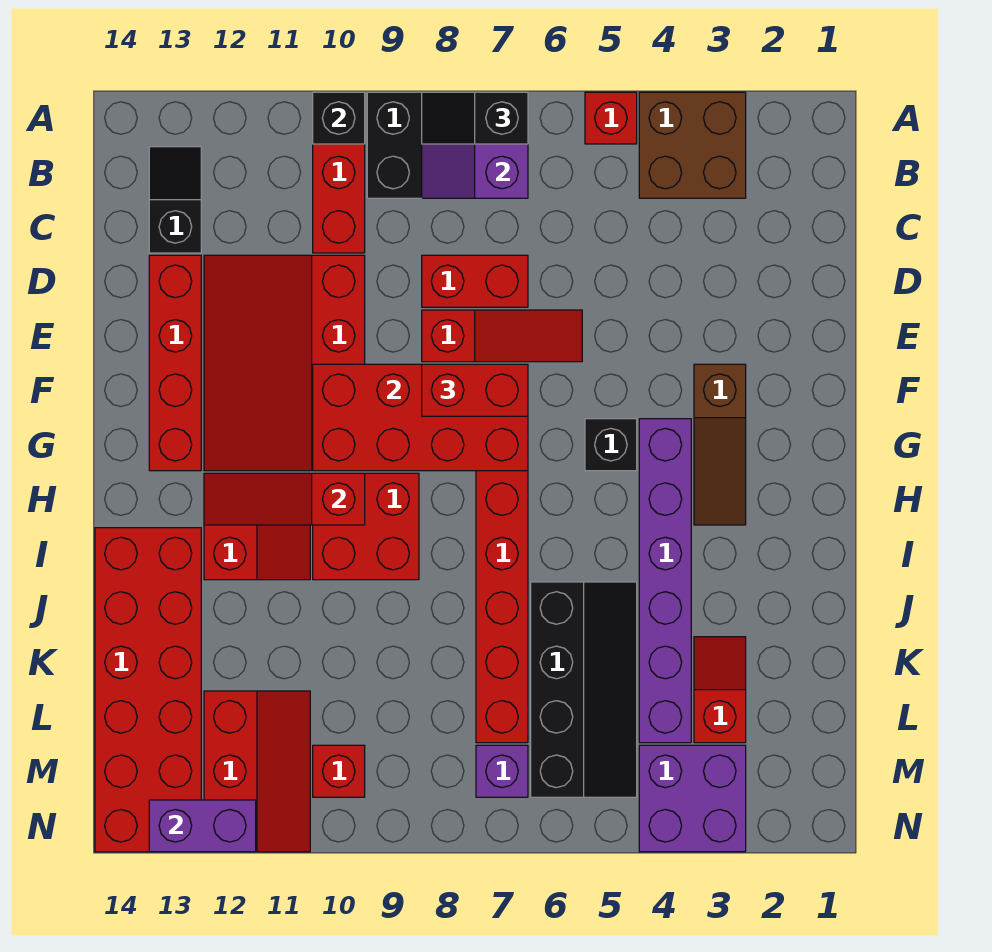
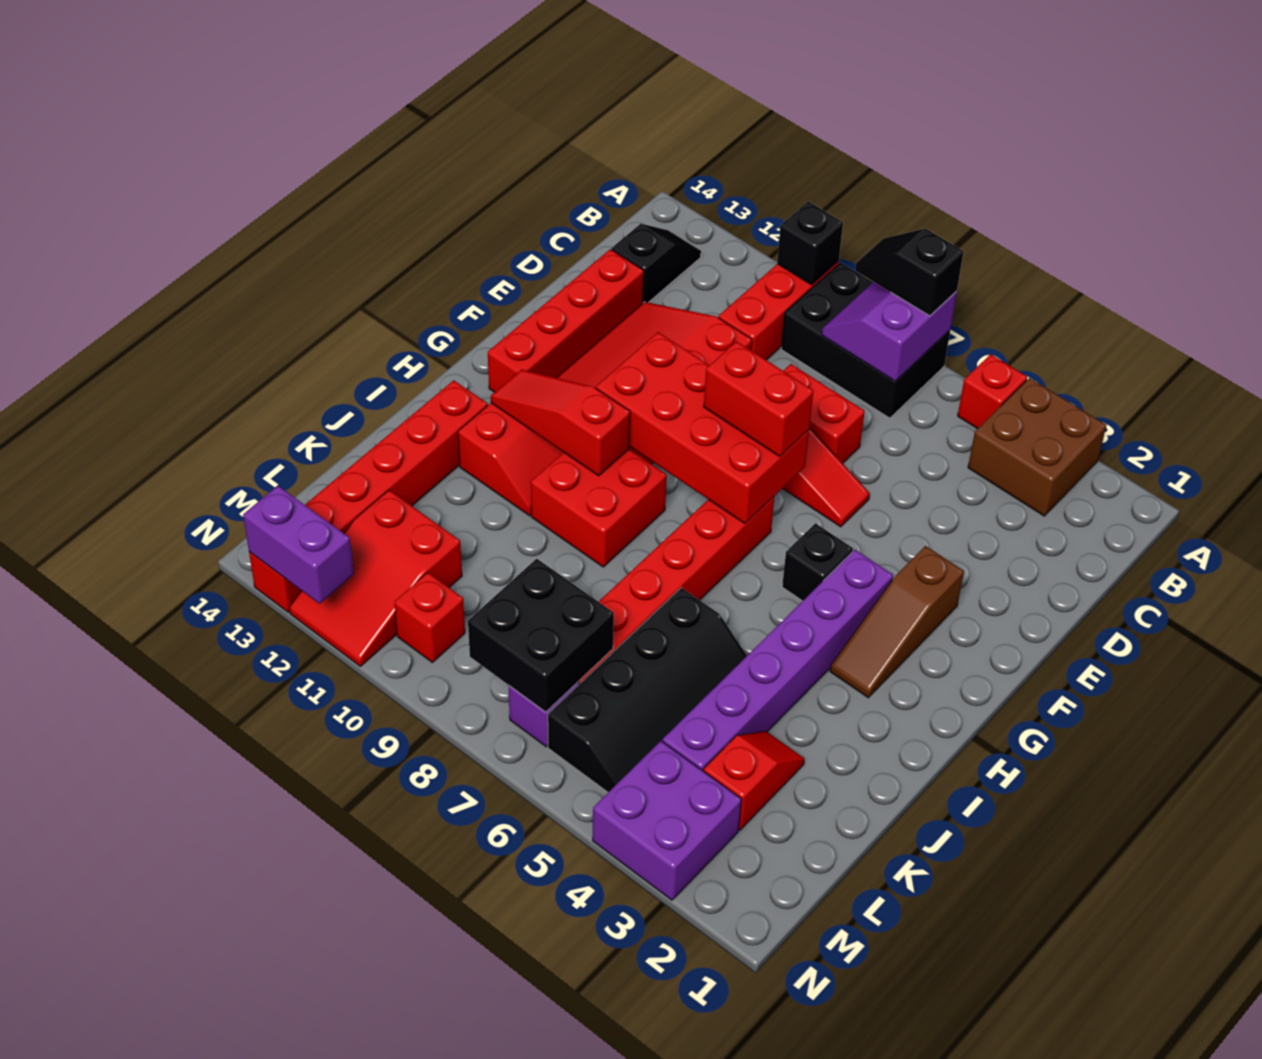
red brick I13:N14 level 1 -> red brick I13:N13 level 1
none -> black brick L7:M8 level 2
red slope L11:N12 level 1 top 12 -> red slope L11:N12 level 1 top L

